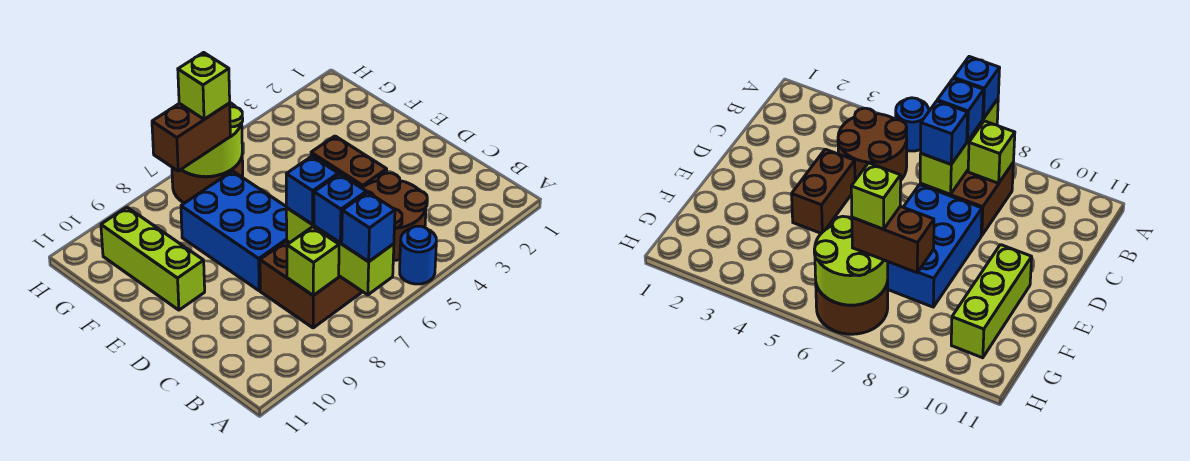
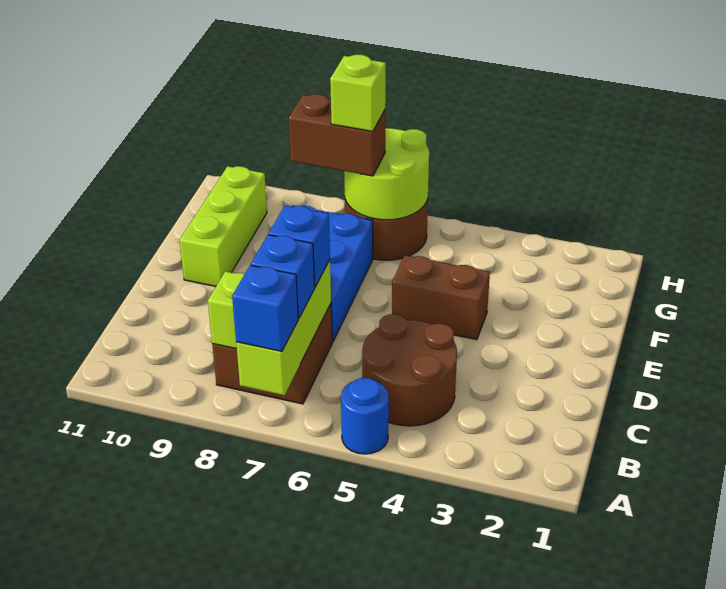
brown brick D4:E4 level 1 -> brown brick E4:E5 level 1

